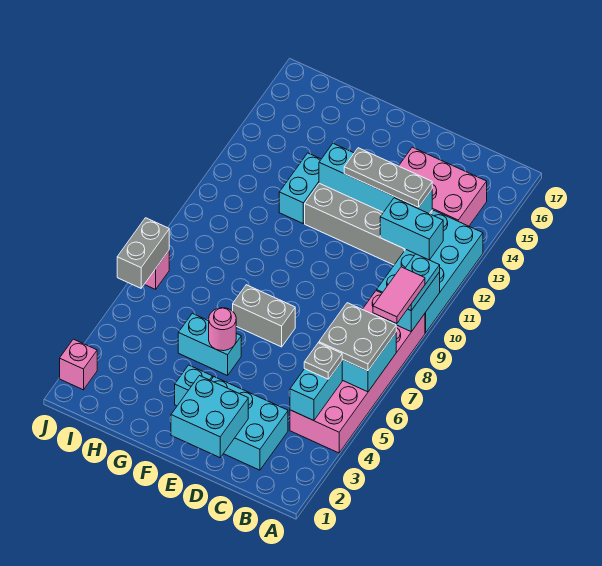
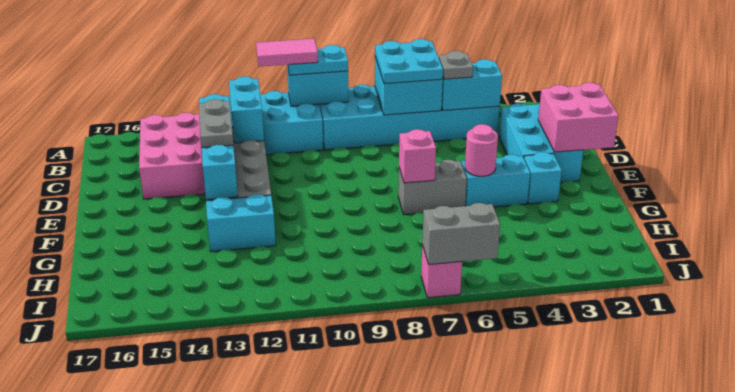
pink brick A4:B9 level 1 -> cyan brick A4:B9 level 1
grey plate A6:B7 level 3 -> cyan plate A6:B7 level 3
pink tile A8:A9 level 4 -> pink tile A10:A11 level 4
grey plate C13:E13 level 3 -> grey plate D13:E13 level 3
cyan brick D1:E2 level 2 -> pink brick D1:E2 level 2
grey brick E7:F7 level 1 -> grey brick F6:F7 level 1
cyan brick F5:G5 level 1 -> cyan brick F4:F5 level 1
pink brick J2 level 1 -> pink brick F7 level 2

